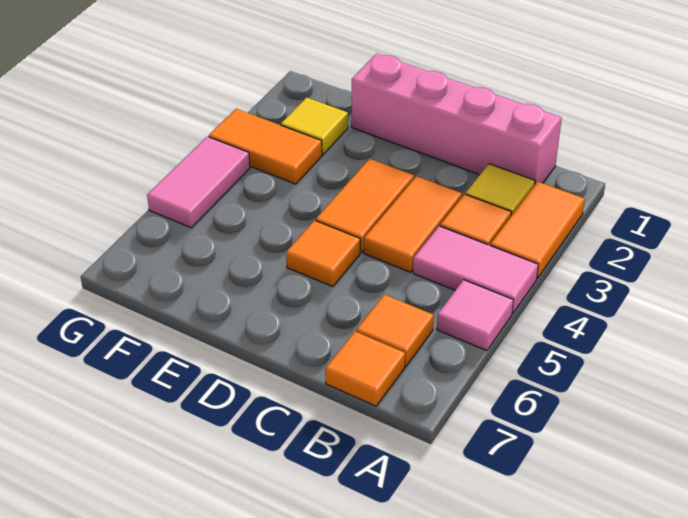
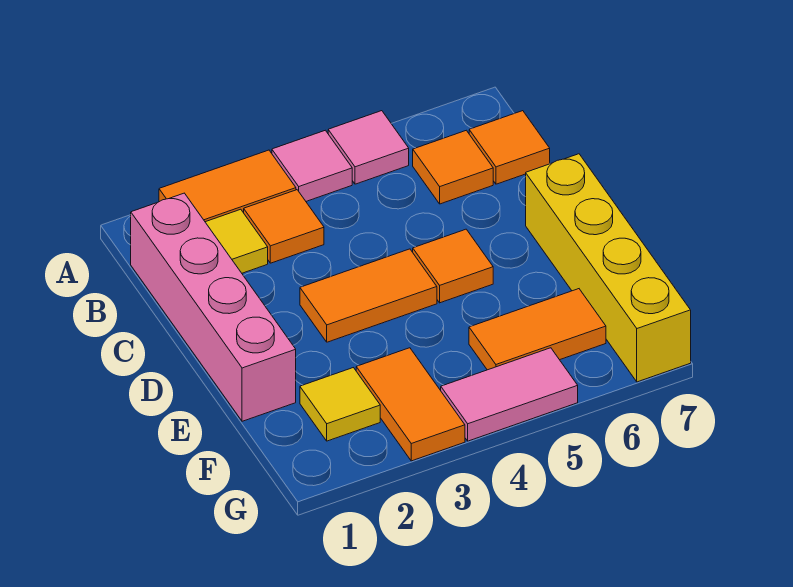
pink tile A4:B4 level 1 -> pink tile A4 level 1
orange tile C3:C4 level 1 -> orange tile F5:F6 level 1
none -> yellow brick D7:G7 level 1

